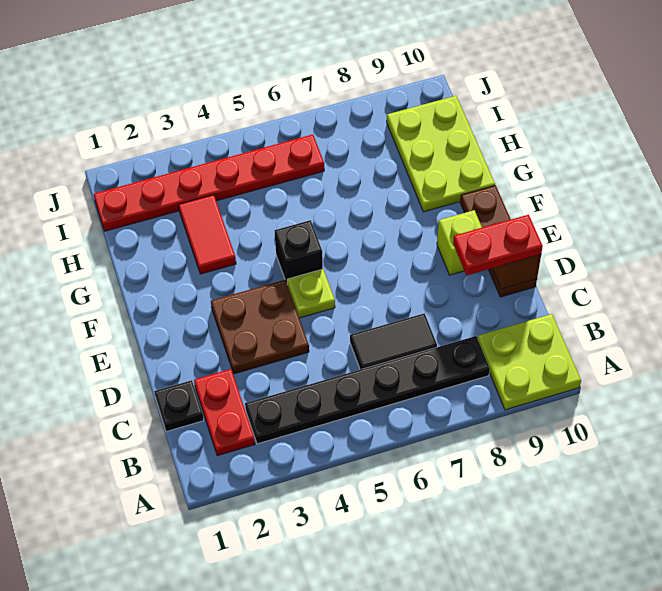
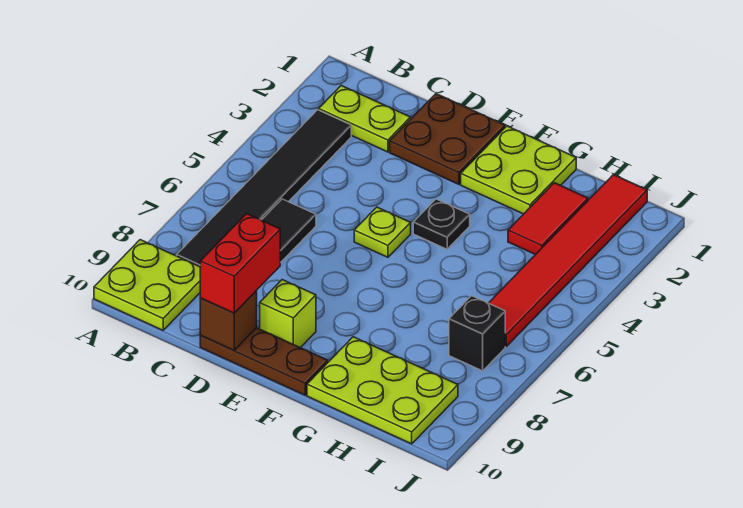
red plate B2:C2 level 1 -> lime plate B2:C2 level 1
black plate B3:B8 level 1 -> black tile B3:B8 level 1
black plate C1 level 1 -> black plate F4 level 1
brown plate D3:E4 level 1 -> brown plate D1:E2 level 1
red plate D9:D10 level 3 -> red brick D9:D10 level 3
none -> lime plate F1:G2 level 1
black brick F5 level 1 -> black brick I7 level 1
red tile G3:H3 level 1 -> red tile H2:H3 level 1
red plate I1:I6 level 1 -> red tile I1:I6 level 1

